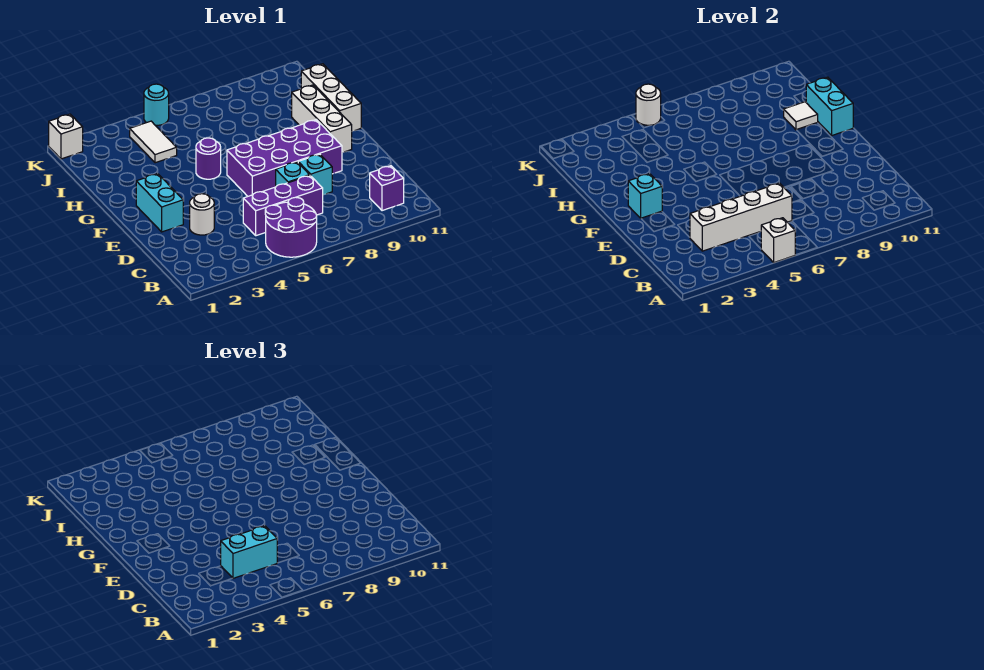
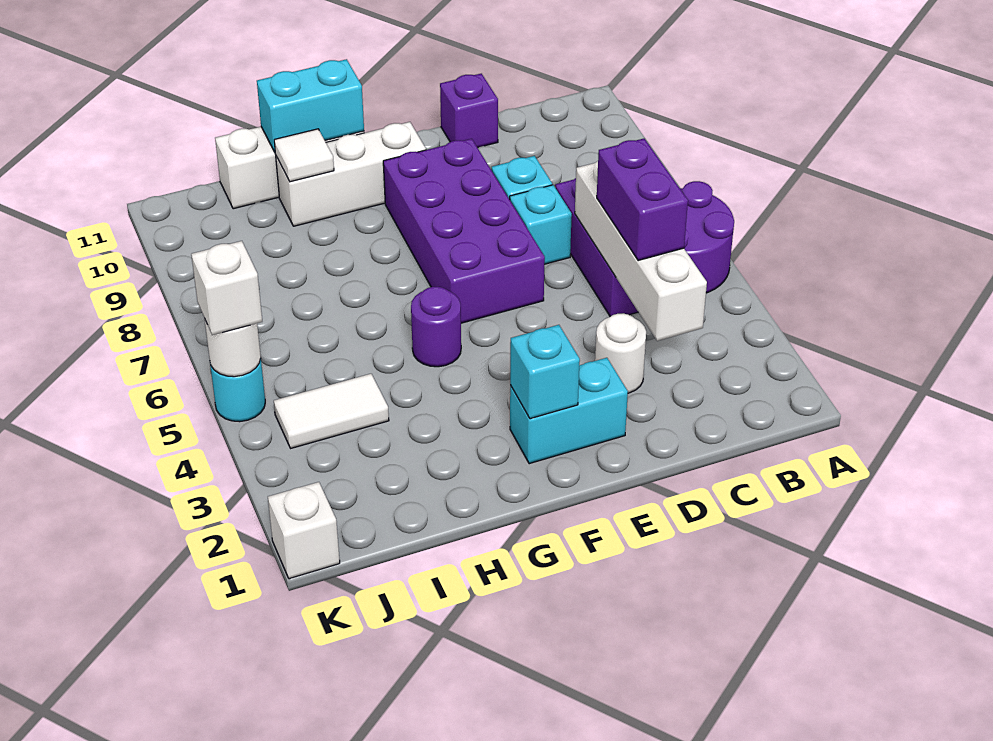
white brick A5 level 2 -> white brick K5 level 3
purple brick B10 level 1 -> purple brick D11 level 1
cyan brick C4:C5 level 3 -> purple brick C4:C5 level 3

